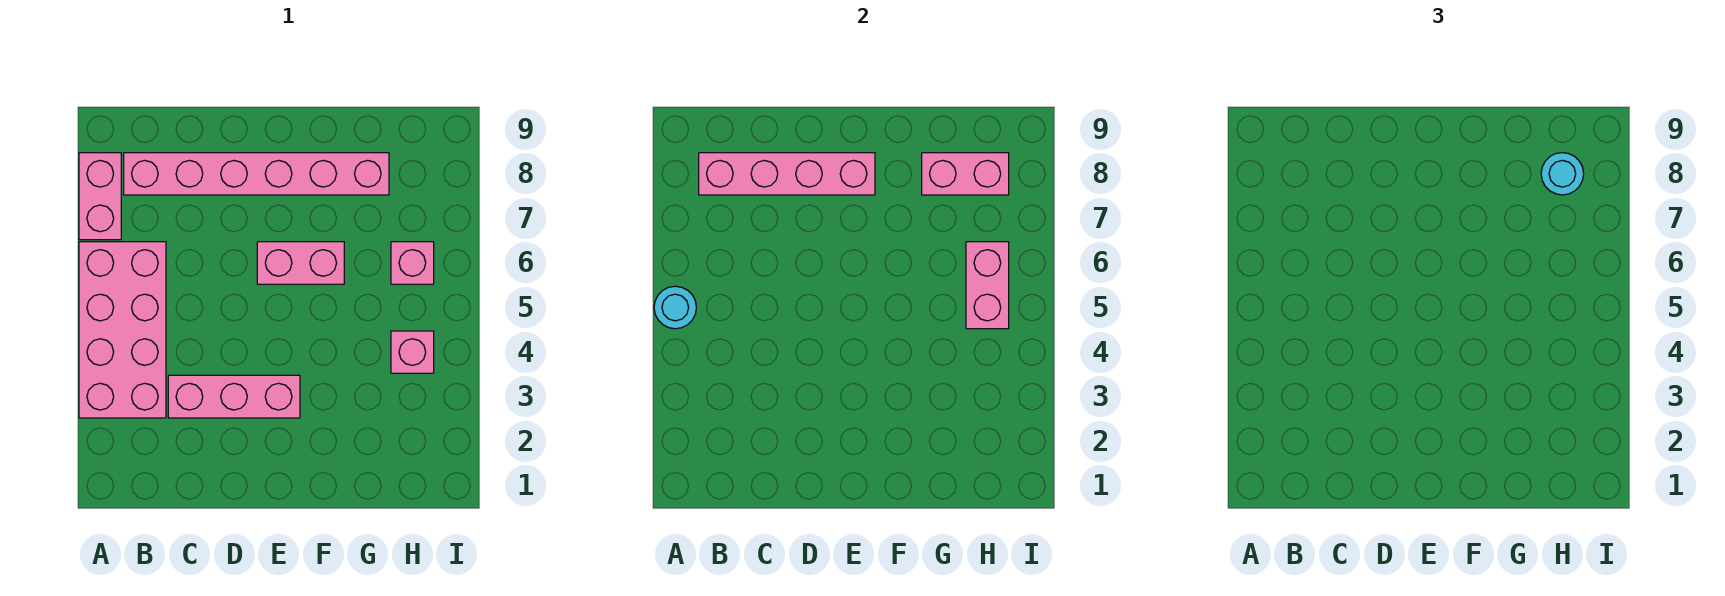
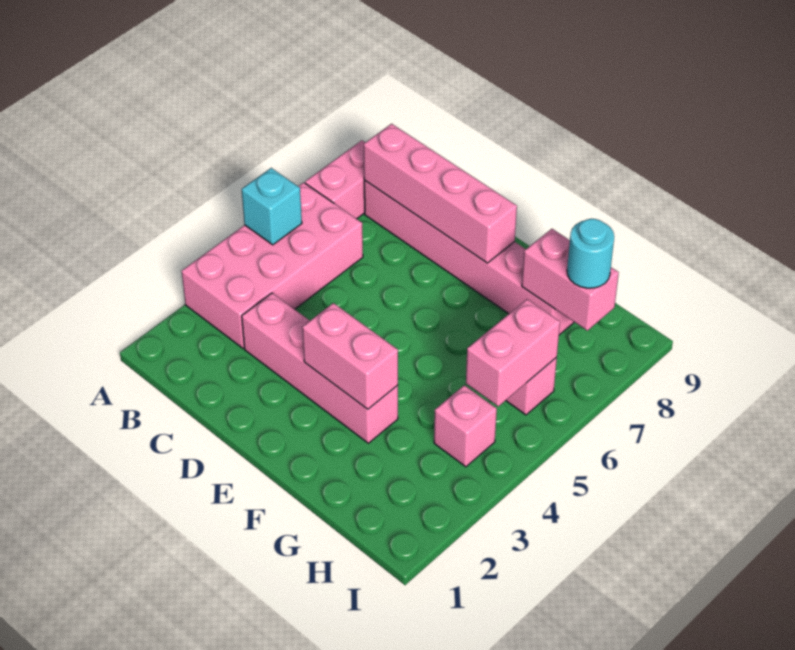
cyan round brick A5 level 2 -> cyan brick A5 level 2
pink brick C3:E3 level 1 -> pink brick C3:F3 level 1
pink brick E6:F6 level 1 -> pink brick E3:F3 level 2

